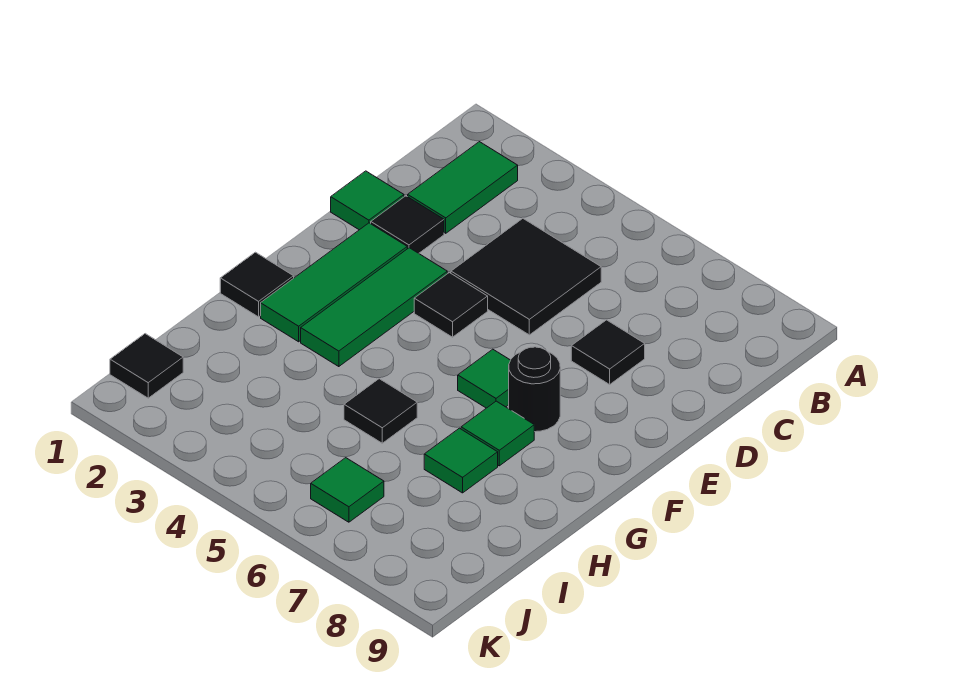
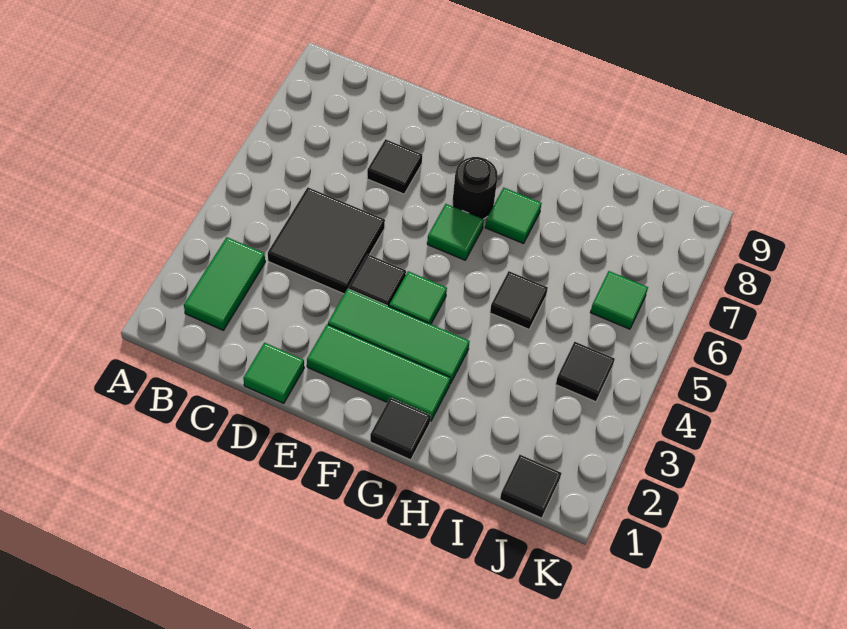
green tile B2:C2 level 1 -> green tile B2:B3 level 1
black tile D2 level 1 -> black tile J4 level 1
green tile H7 level 1 -> green tile F4 level 1

